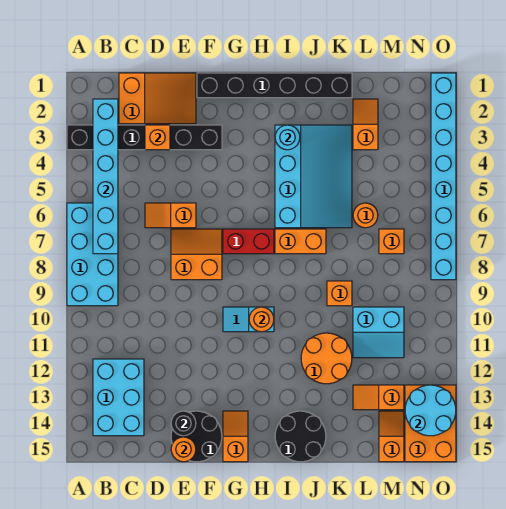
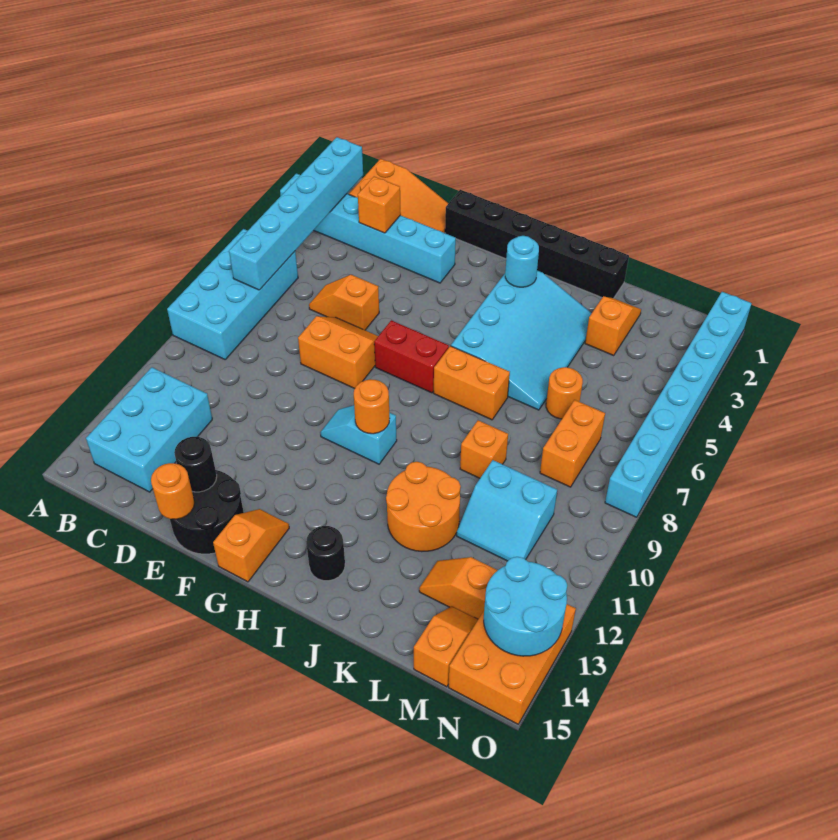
black brick A3:F3 level 1 -> cyan brick A3:F3 level 1
black round brick I14:J15 level 1 -> black round brick I14 level 1
orange brick M7 level 1 -> orange brick M7:M8 level 1

